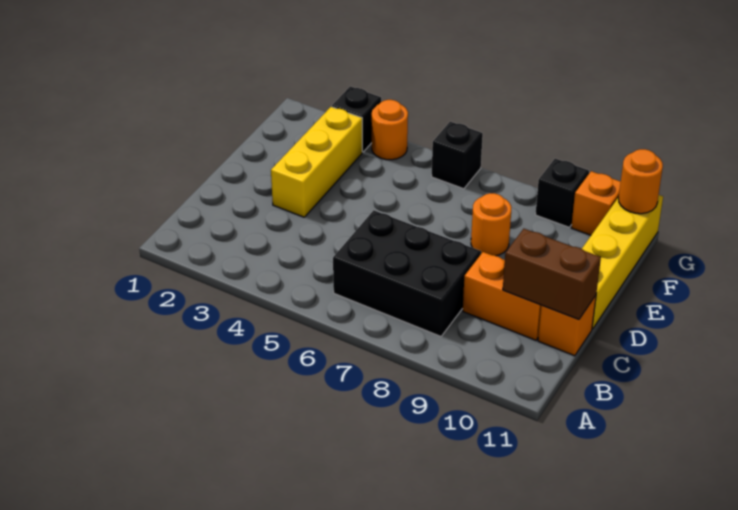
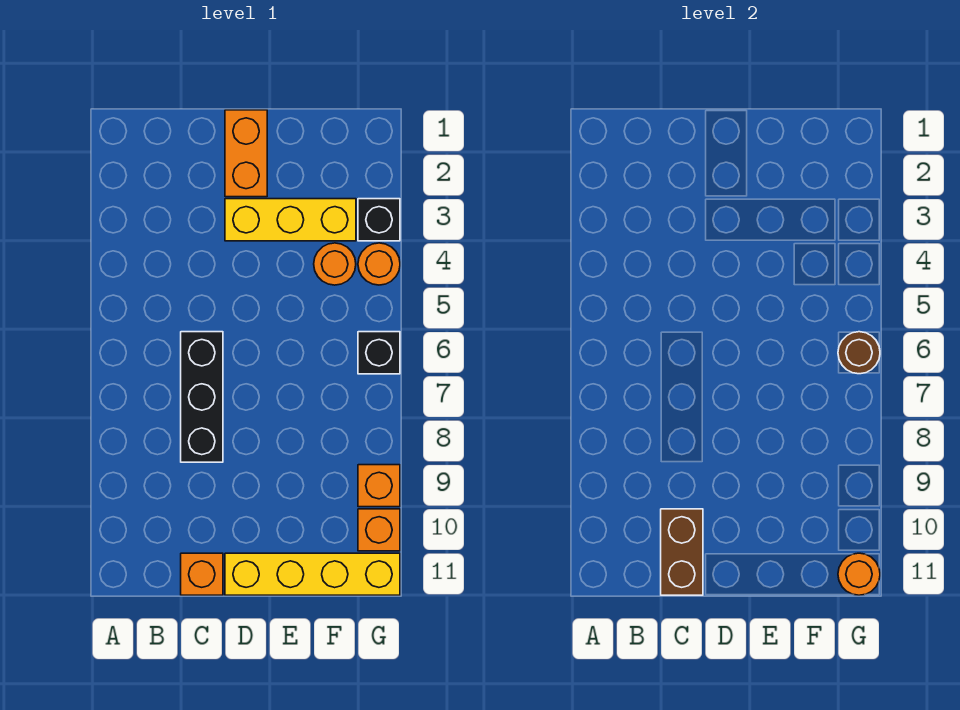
black brick B6:C8 level 1 -> black brick C6:C8 level 1
orange brick C9:C10 level 1 -> orange brick D1:D2 level 1
orange round brick E8 level 1 -> orange round brick F4 level 1
none -> brown round brick G6 level 2
black brick G9 level 1 -> orange brick G9 level 1

